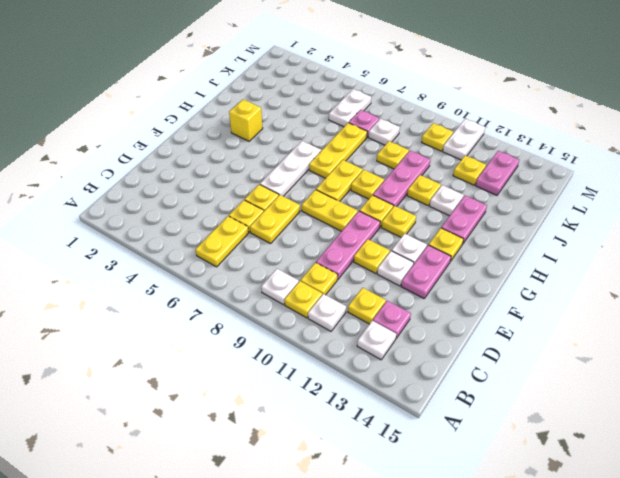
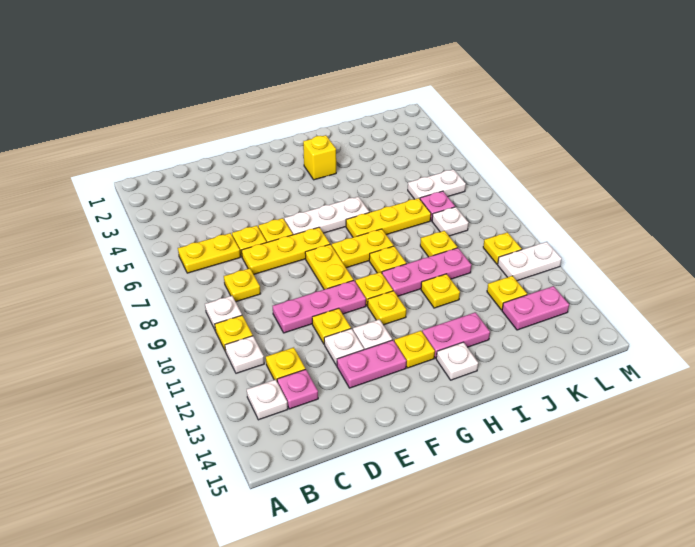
yellow plate C10 level 1 -> yellow plate C8 level 1
yellow plate D7:E7 level 1 -> yellow plate D7:F7 level 1
white plate I12 level 1 -> white plate H14 level 1

